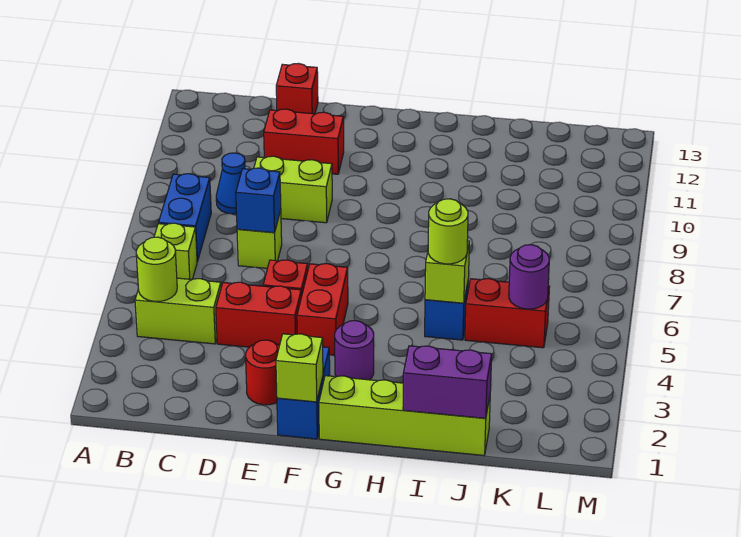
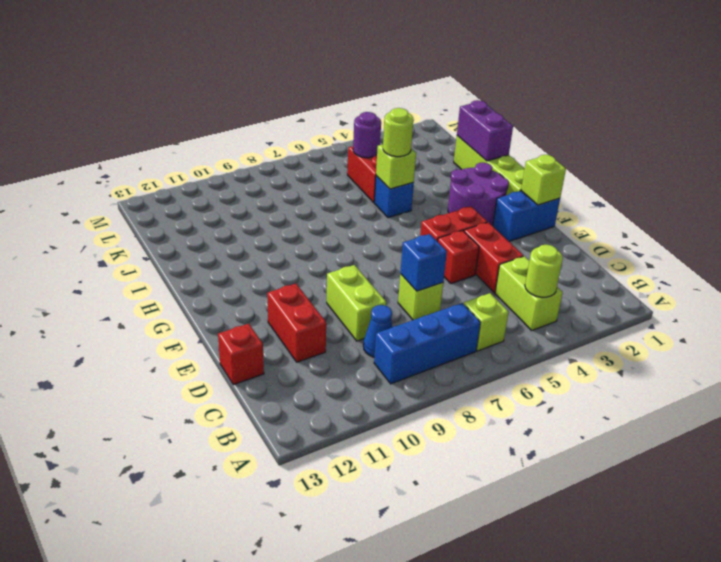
blue brick B7:B8 level 1 -> blue brick B7:B9 level 1
red round brick E2 level 1 -> none
purple round brick G3 level 1 -> purple round brick G2:H3 level 1

